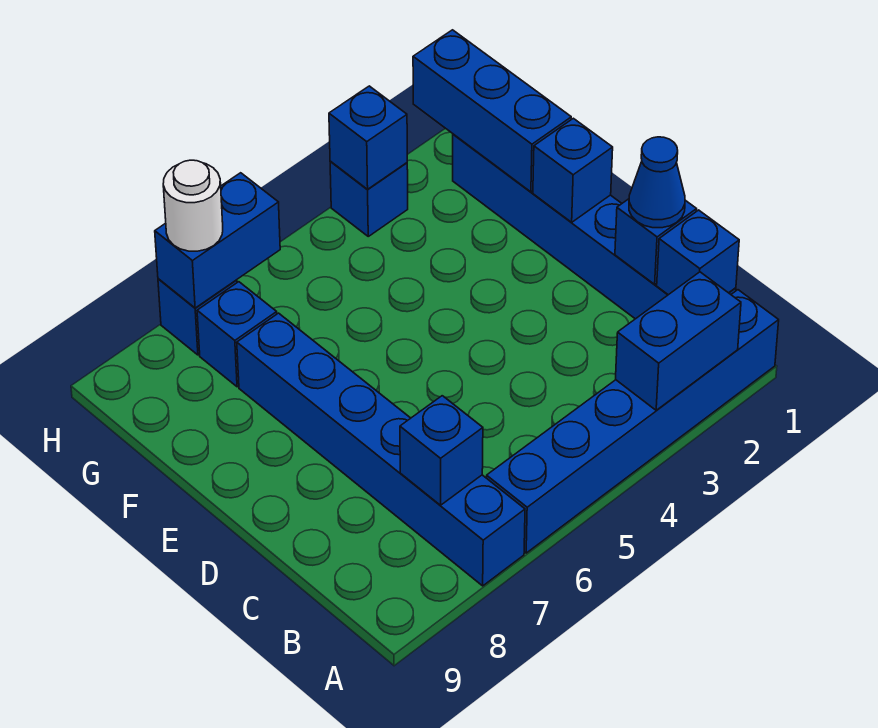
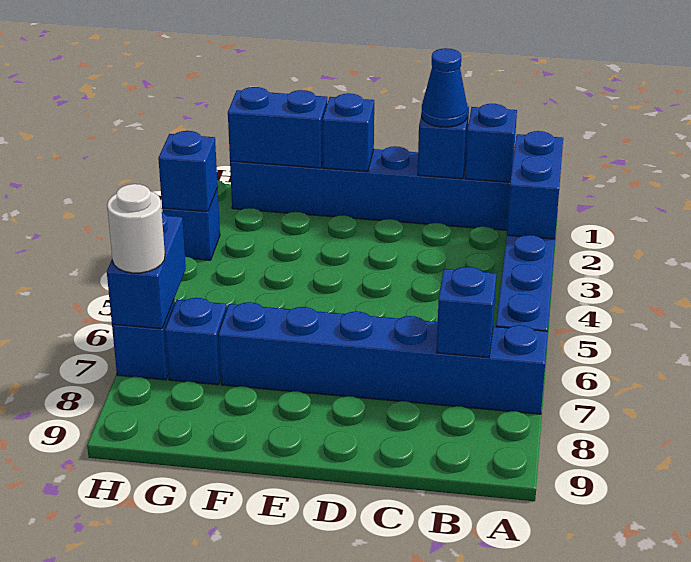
blue brick F1:H1 level 2 -> blue brick F1:G1 level 2

